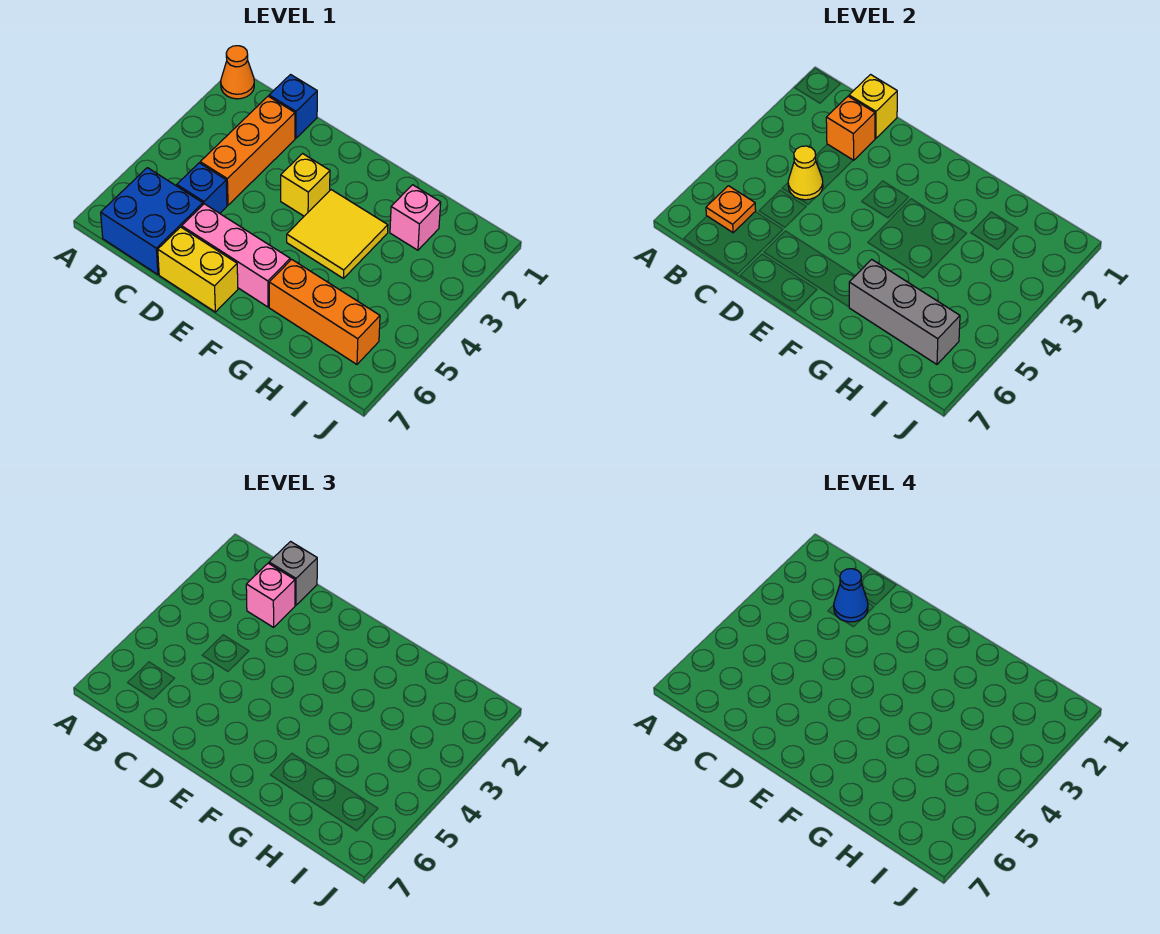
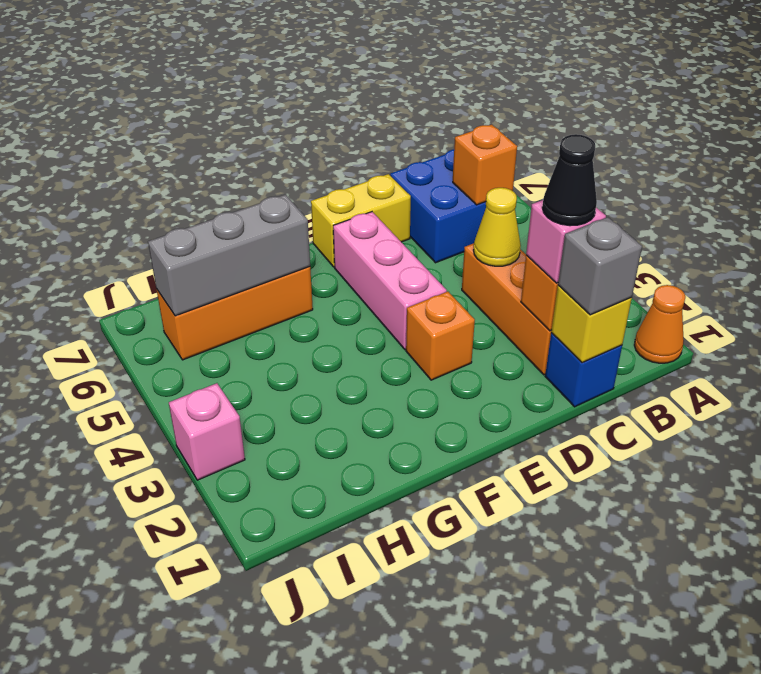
orange plate B6 level 2 -> orange brick B6 level 2
blue cone C2 level 4 -> black cone C2 level 4
blue brick C5 level 1 -> none
pink brick D6:F6 level 1 -> pink brick E4:E6 level 1
yellow brick E3 level 1 -> orange brick E3 level 1
yellow tile F3:G4 level 1 -> none
pink brick H2 level 1 -> pink brick J3 level 1

